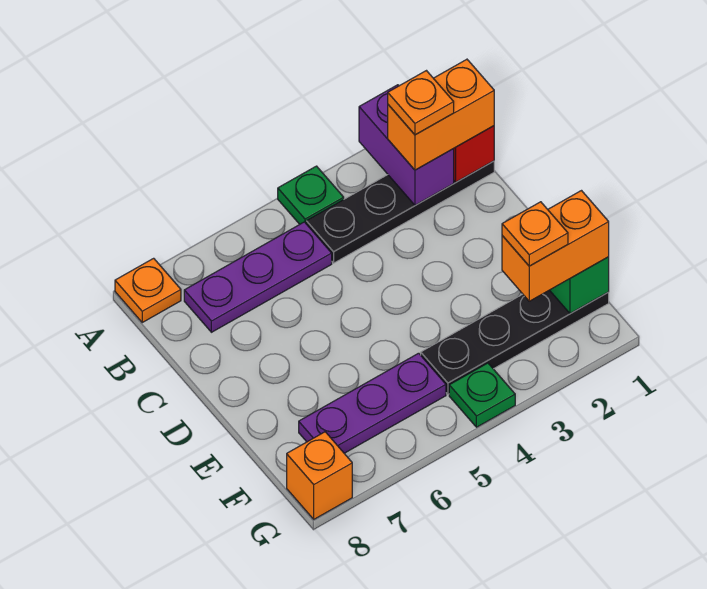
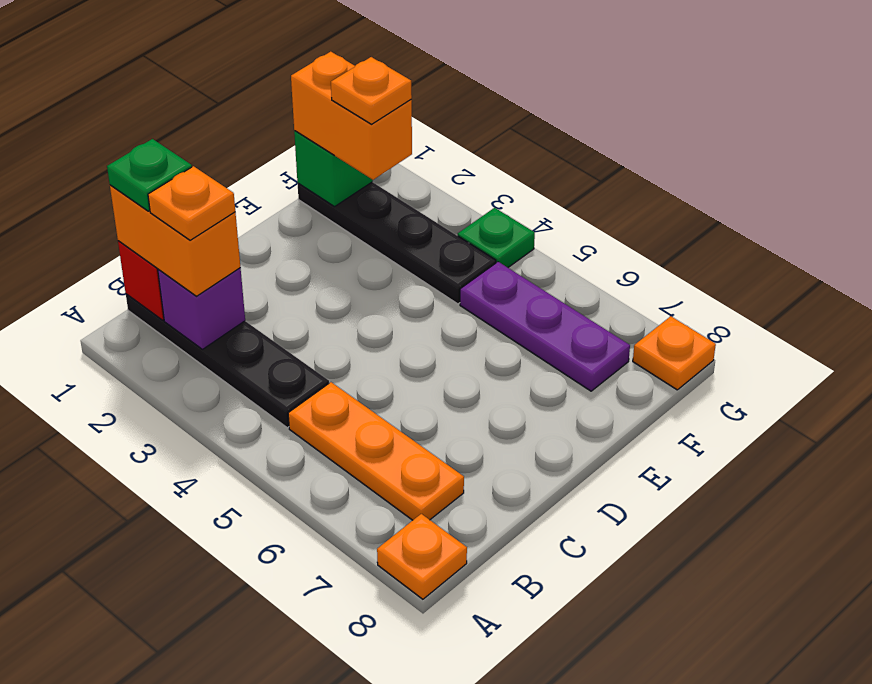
purple brick A2:B2 level 2 -> purple brick B2 level 2
green plate A4 level 1 -> green plate B1 level 4
purple plate B5:B7 level 1 -> orange plate B5:B7 level 1
orange brick G8 level 1 -> orange plate G8 level 1

